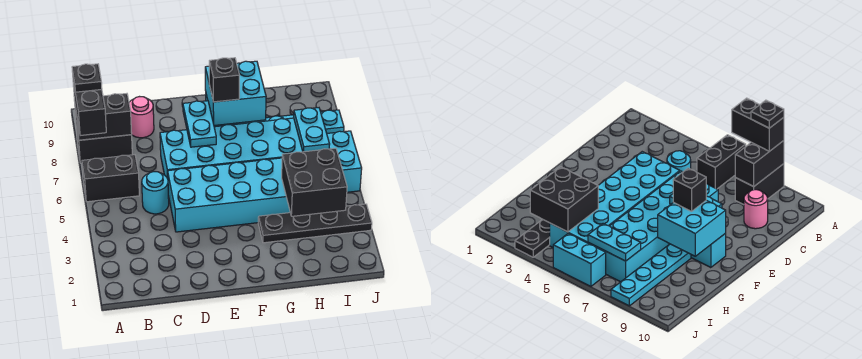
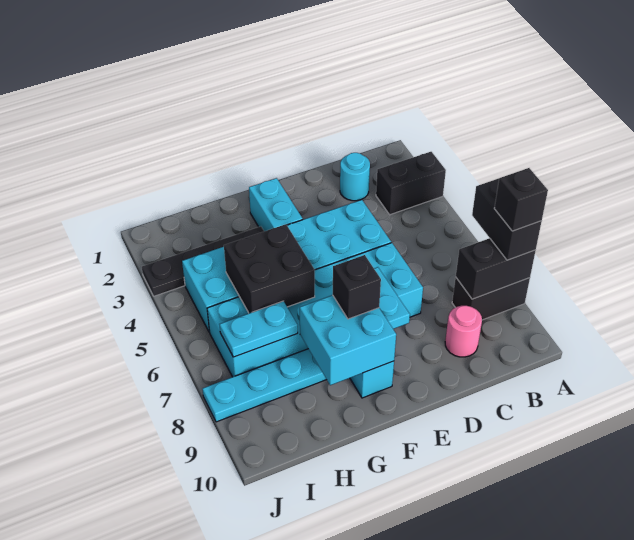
black brick A6:B6 level 1 -> black brick A3:B3 level 1
black plate A8 level 4 -> black brick A8 level 4
cyan round brick C5 level 1 -> cyan round brick C2 level 1
black brick H3:I4 level 2 -> black brick G5:H6 level 2
cyan plate I6:I7 level 2 -> cyan plate H7:I7 level 2
cyan brick J5:J6 level 1 -> cyan brick F2:F3 level 1

